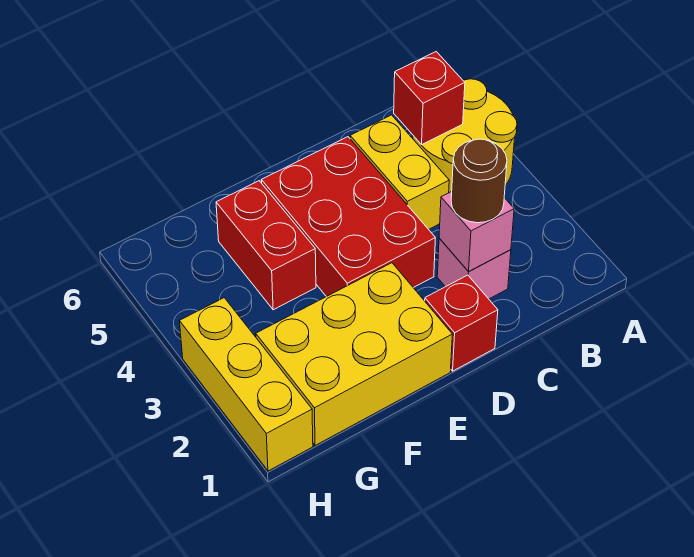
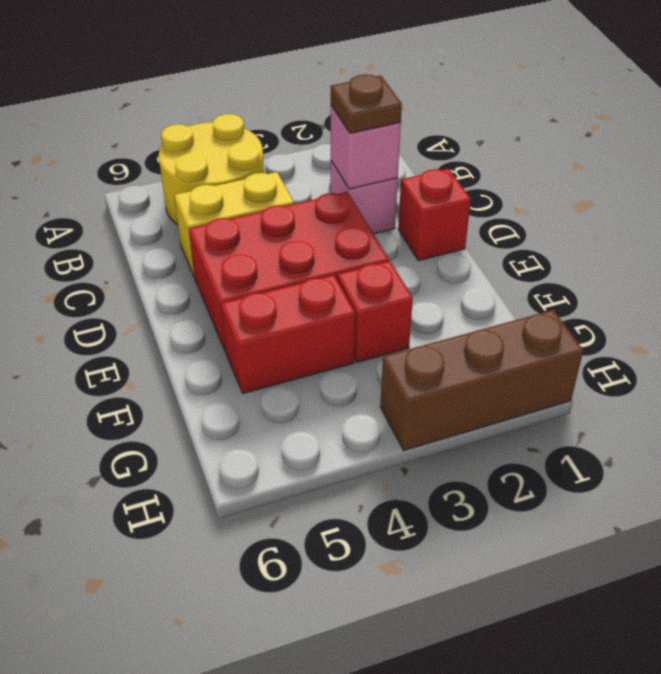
red brick B5 level 2 -> red brick F3 level 1
brown round brick C2 level 3 -> brown plate C2 level 3
yellow brick E1:G2 level 1 -> none
yellow brick H1:H3 level 1 -> brown brick H1:H3 level 1

